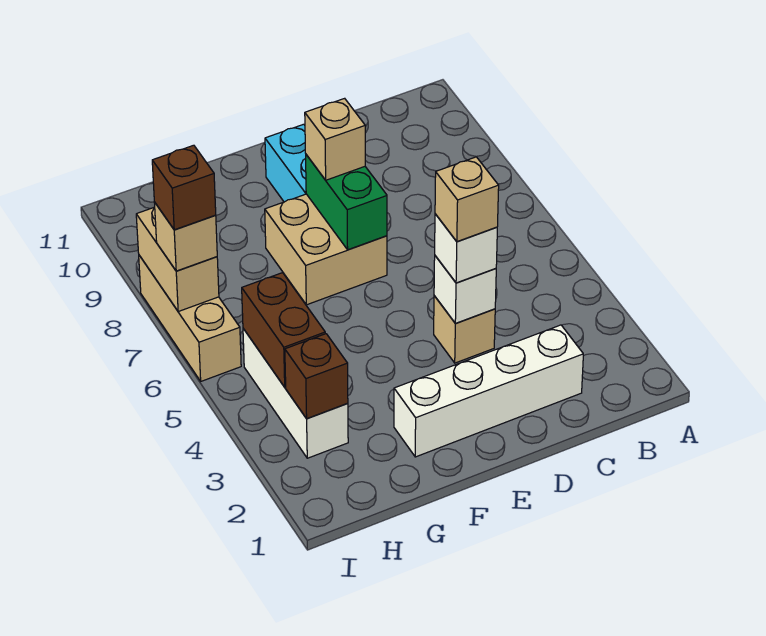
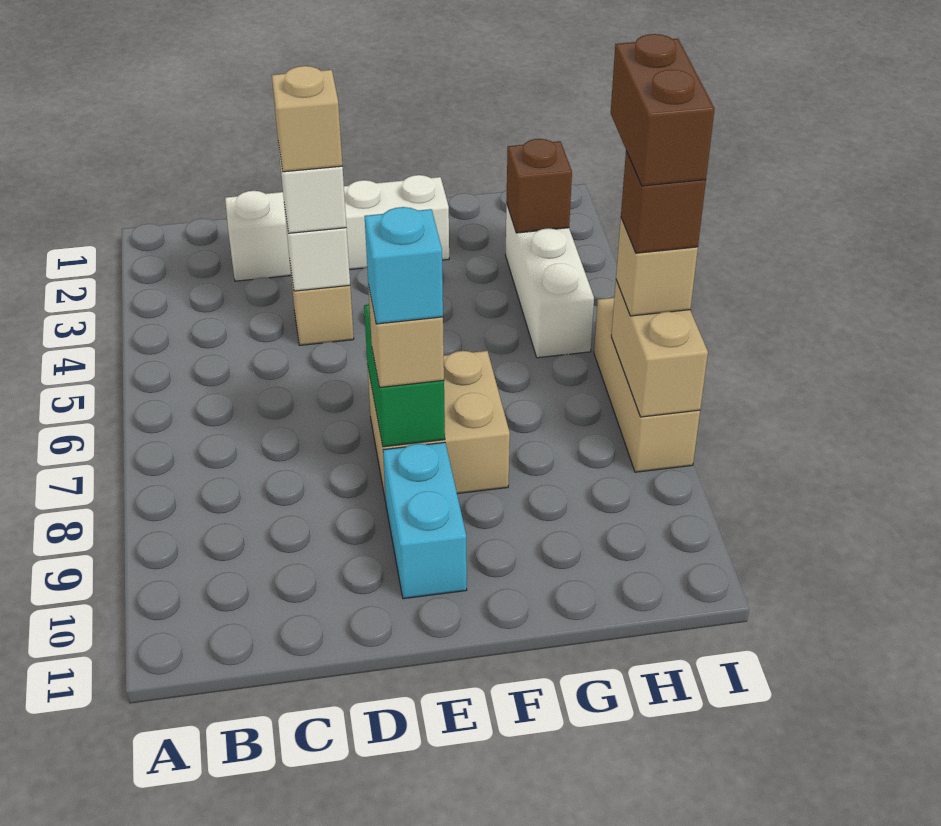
none -> cyan brick E8 level 4
brown brick H4:H5 level 2 -> brown brick I6:I7 level 5

